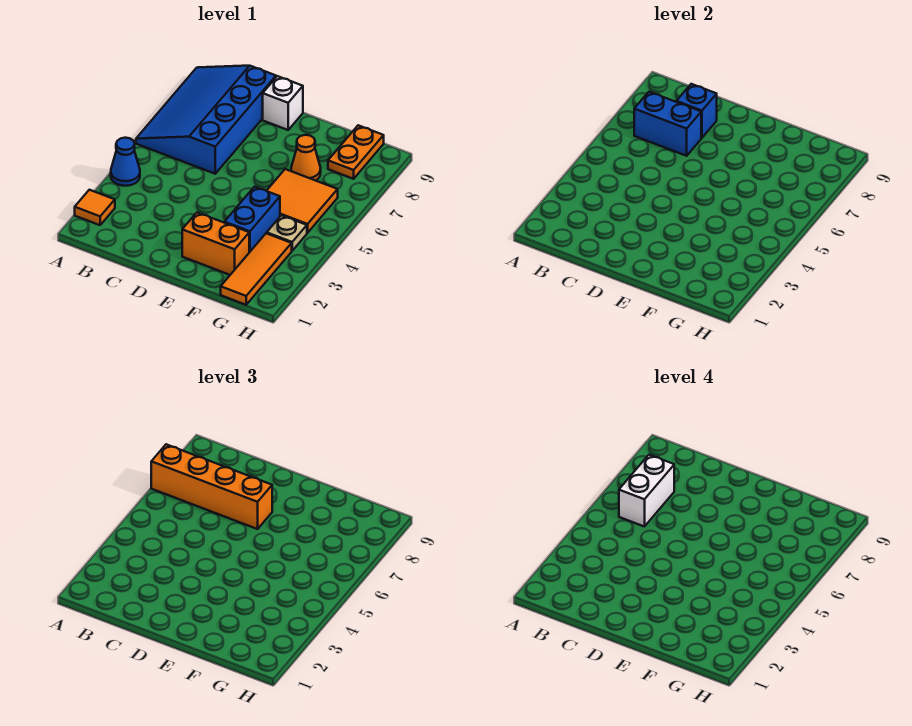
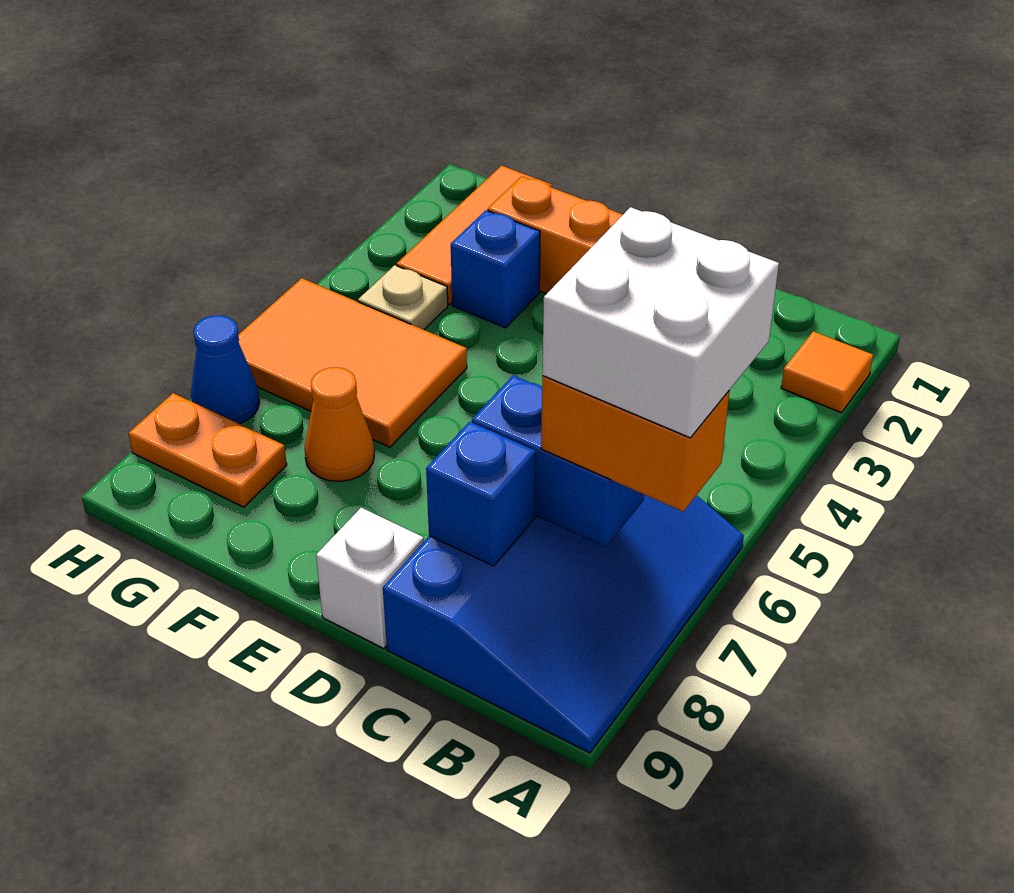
blue cone A4 level 1 -> blue cone H7 level 1
orange brick A7:D7 level 3 -> orange brick A7:B7 level 3
white brick B6:B7 level 4 -> white brick A6:B7 level 4
blue brick F3:F4 level 1 -> blue brick F3 level 1
orange tile F5:G6 level 1 -> orange tile F5:H6 level 1
orange plate G8:G9 level 1 -> orange plate G8:H8 level 1

